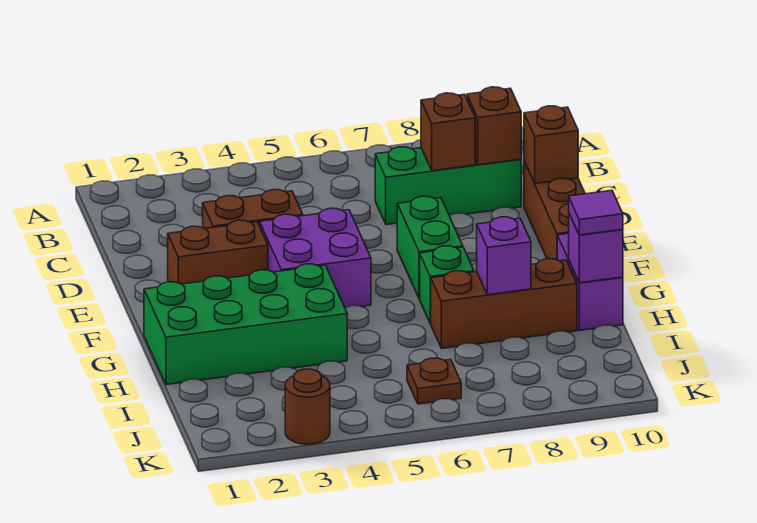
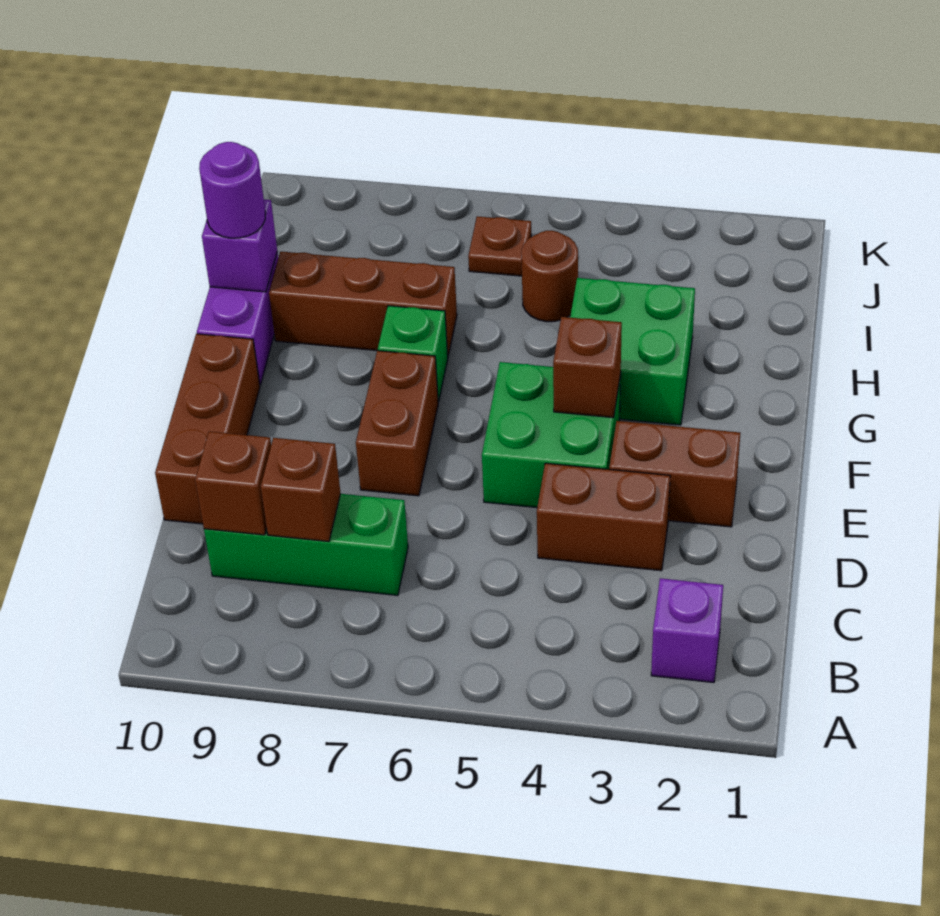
brown brick D10 level 2 -> brown brick F4 level 2
purple brick E4:F5 level 1 -> green brick E4:F5 level 1
green brick E7:F7 level 1 -> brown brick E7:F7 level 1
green brick G1:H4 level 1 -> green brick G3:H4 level 1
purple brick H8 level 2 -> purple brick B2 level 1
purple tile H10 level 3 -> purple round brick H10 level 3
brown round brick K3 level 1 -> brown round brick I5 level 1

